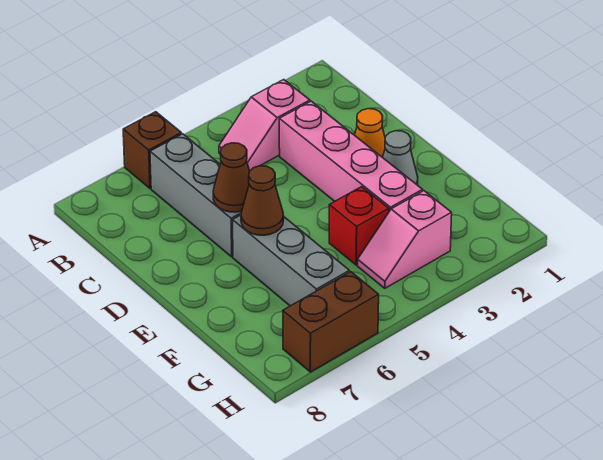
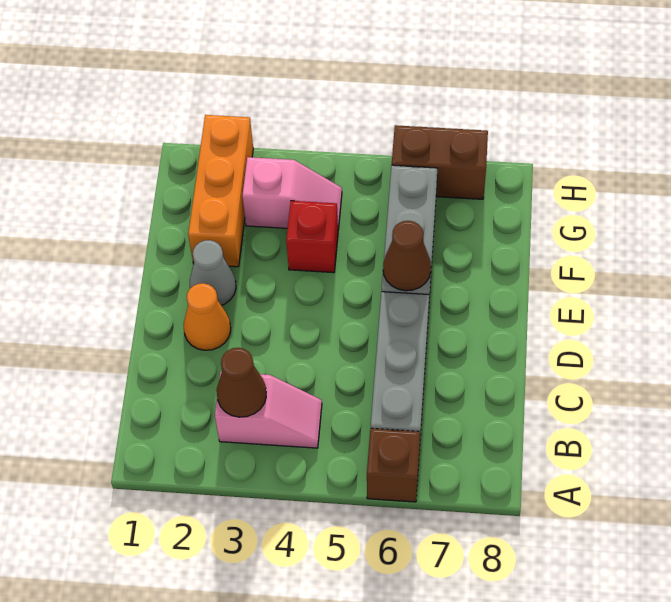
pink brick C3:F3 level 1 -> none
brown cone D6 level 2 -> brown cone B3 level 2
none -> orange brick F2:H2 level 1

